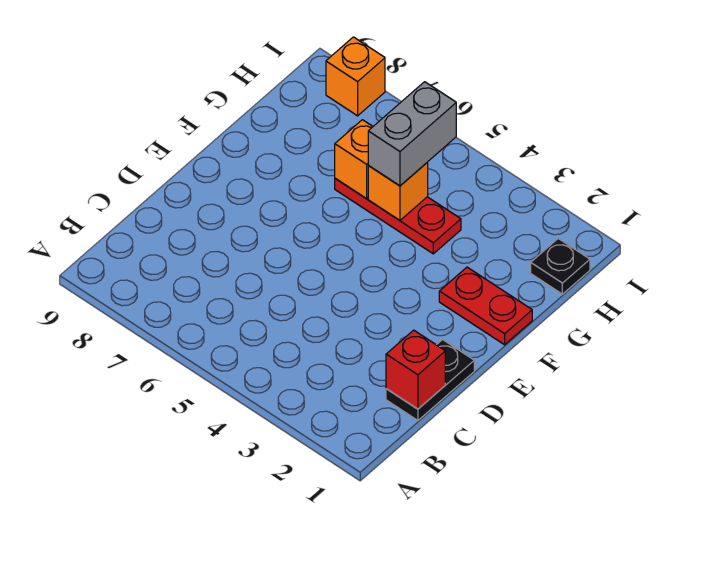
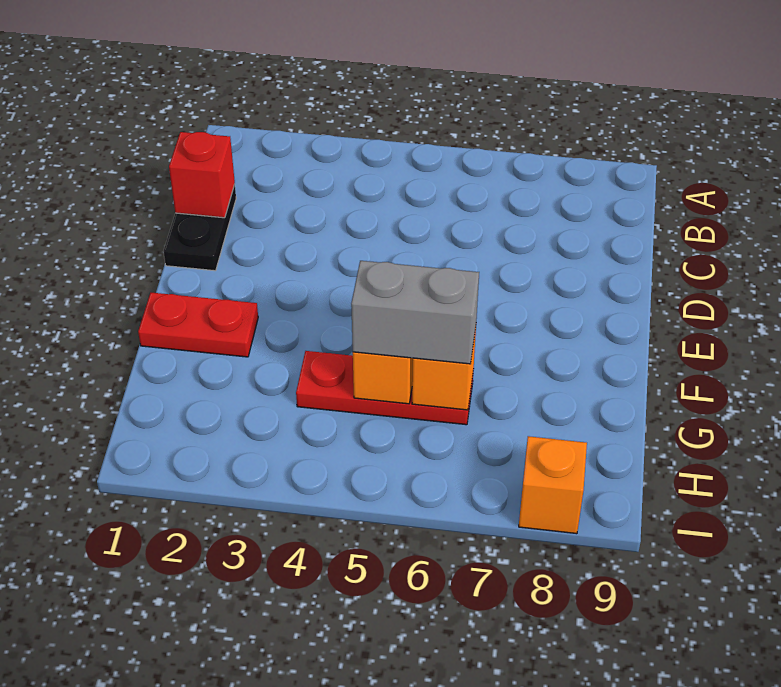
grey brick G5:H5 level 3 -> grey brick G5:G6 level 3
black plate H1 level 1 -> none

